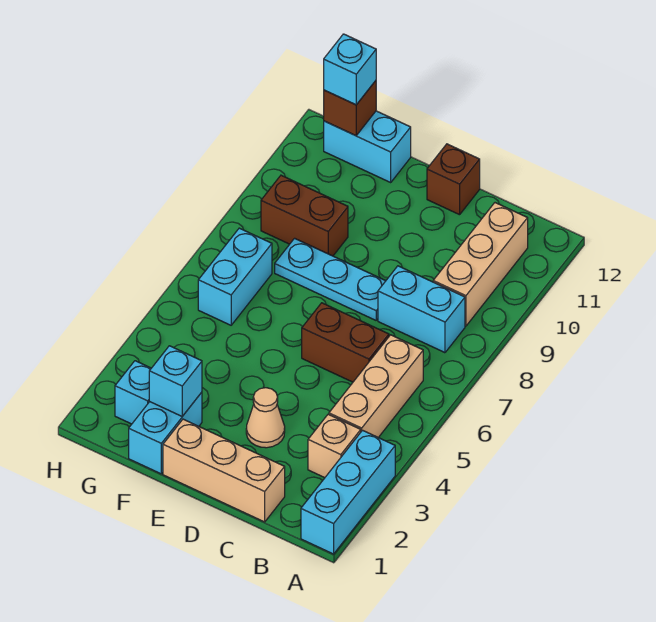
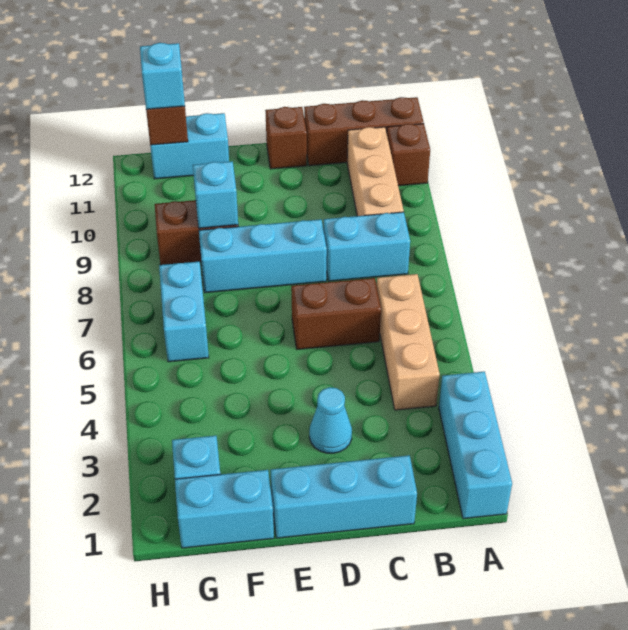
none -> brown brick A11 level 1
none -> brown brick A12:C12 level 1
tan brick B3 level 1 -> none
tan brick C1:E1 level 1 -> cyan brick C1:E1 level 1
tan cone D3 level 1 -> cyan cone D3 level 1
cyan plate D8:F8 level 1 -> cyan brick D8:F8 level 1
cyan brick F1:F2 level 1 -> cyan brick F1:G1 level 1
cyan brick F2 level 2 -> cyan brick F9 level 2

